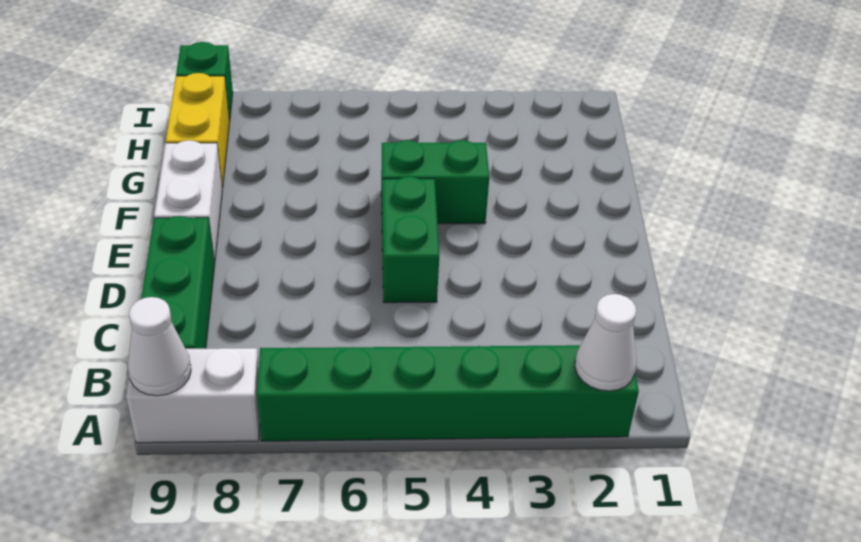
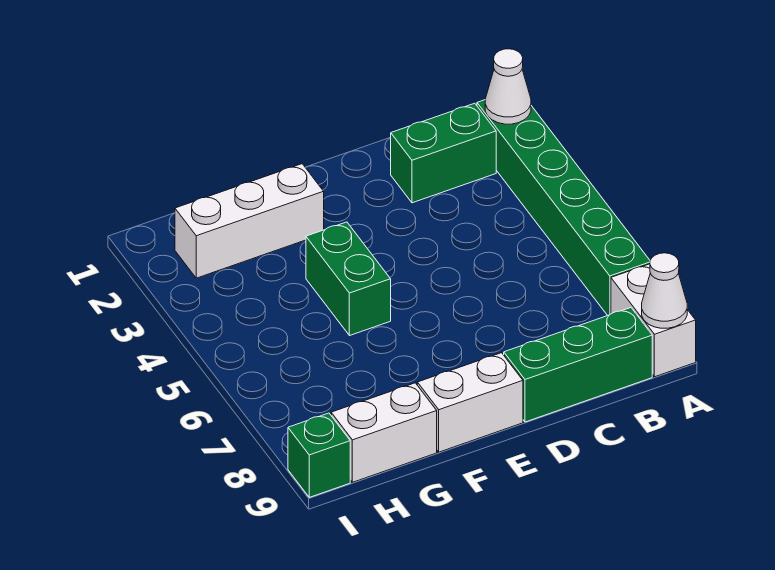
green brick D5:E5 level 1 -> green brick B2:C2 level 1
none -> white brick F2:H2 level 1
yellow brick G9:H9 level 1 -> white brick G9:H9 level 1

